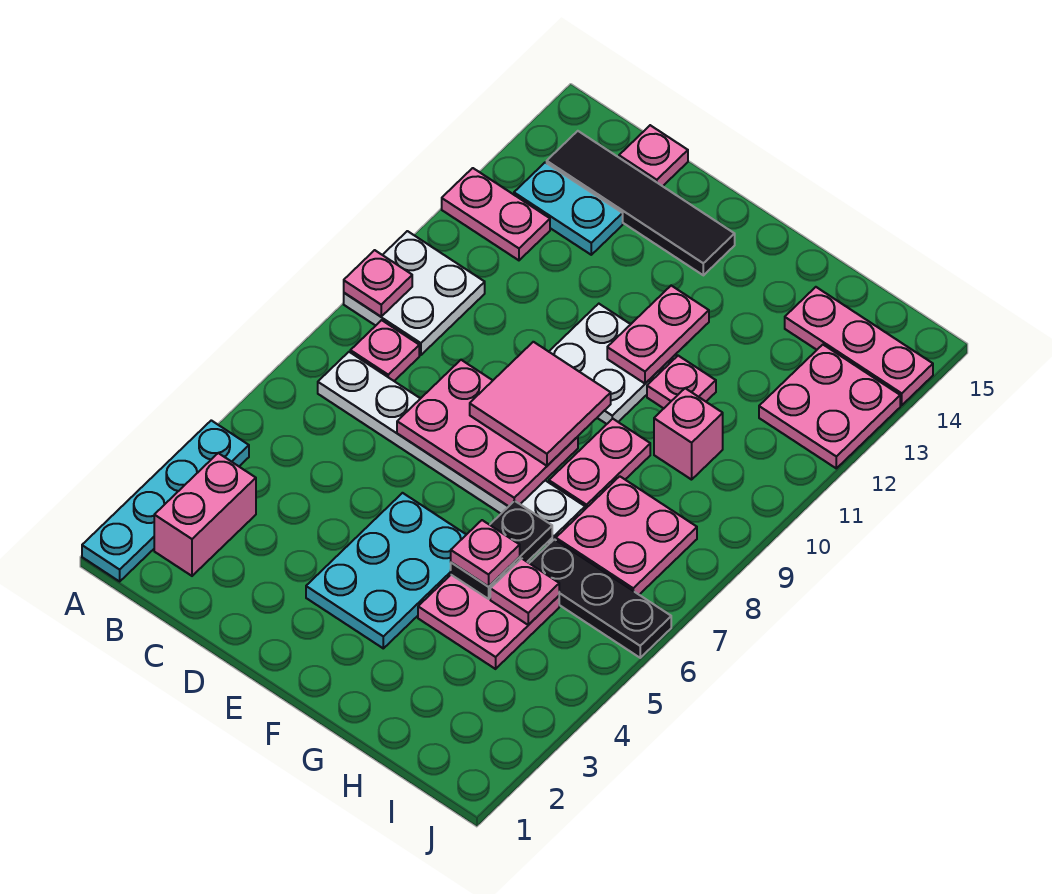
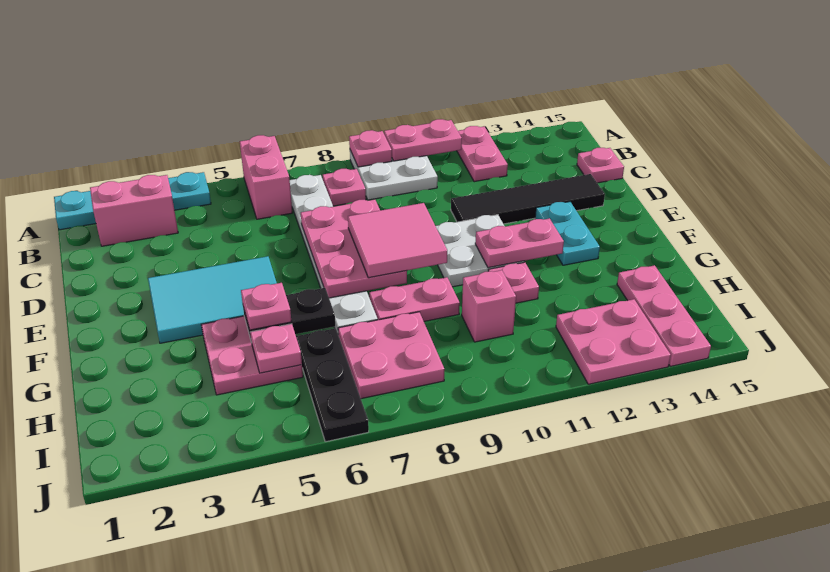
none -> pink brick A6:B6 level 1
none -> pink plate A10:A11 level 2
cyan plate B13:C13 level 1 -> cyan plate E13:F13 level 1
black tile B14:E14 level 1 -> black tile D11:D14 level 1
cyan plate E3:F5 level 1 -> cyan tile E3:F5 level 1

